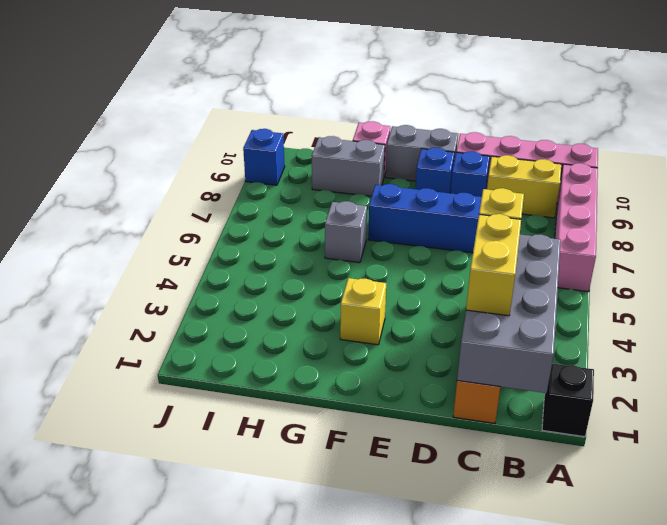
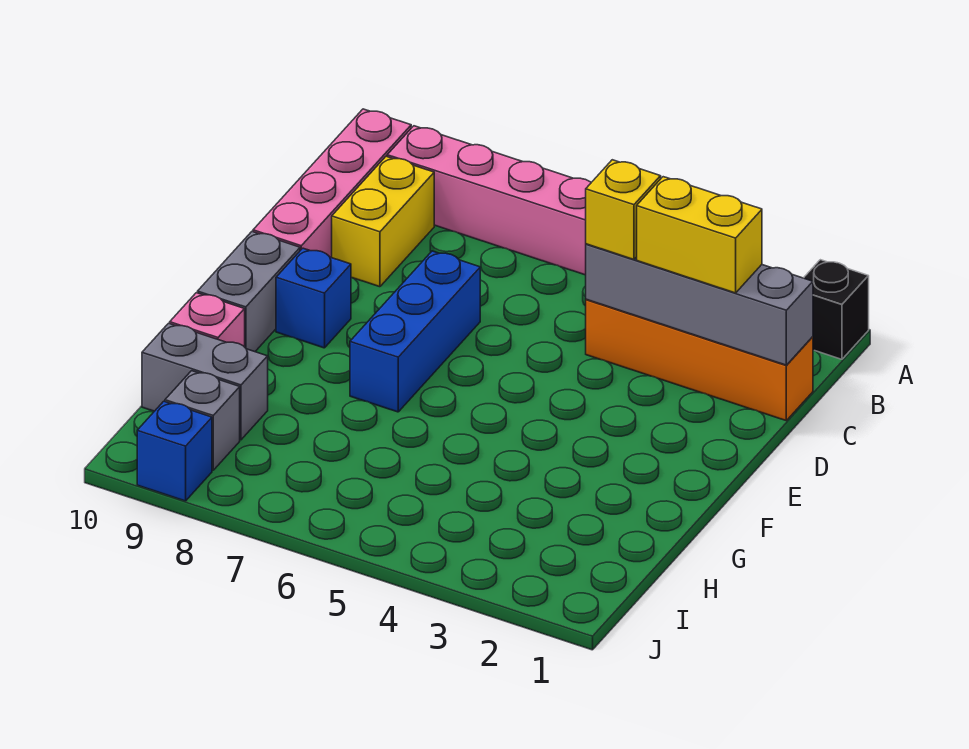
grey brick B1:C4 level 2 -> grey brick C1:C4 level 2
blue brick D9 level 1 -> none
yellow brick F3 level 1 -> none
grey brick G6 level 1 -> grey brick I9 level 1
grey brick G9:H9 level 1 -> grey brick H9:H10 level 1

